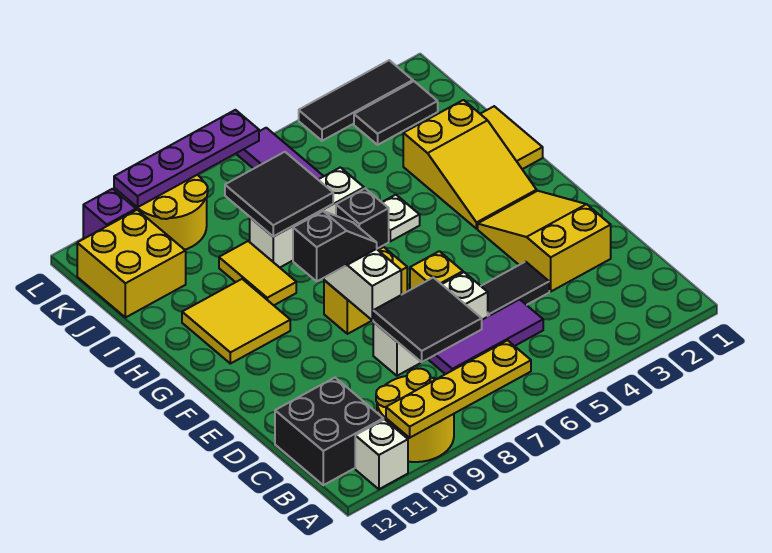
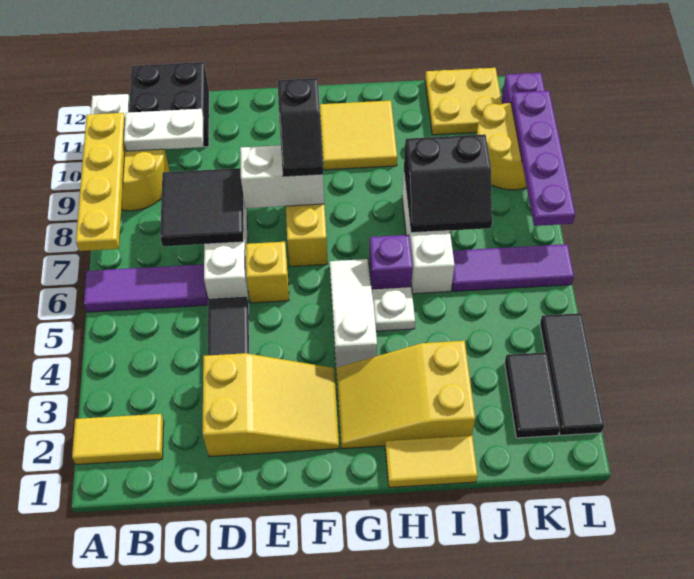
none -> white plate B10:C10 level 2
purple tile C5:C7 level 1 -> purple tile A6:C6 level 1
none -> white slope G4:G6 level 1 top 4
black brick H6 level 1 -> purple brick H6 level 1
yellow tile H9:I9 level 1 -> yellow tile A2:B2 level 1
black tile I7:J8 level 2 -> black slope I7:J8 level 2 top 8
yellow brick J11:K12 level 1 -> yellow plate J11:K12 level 1

